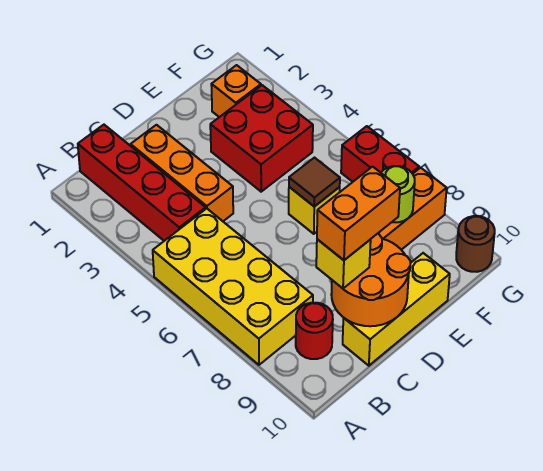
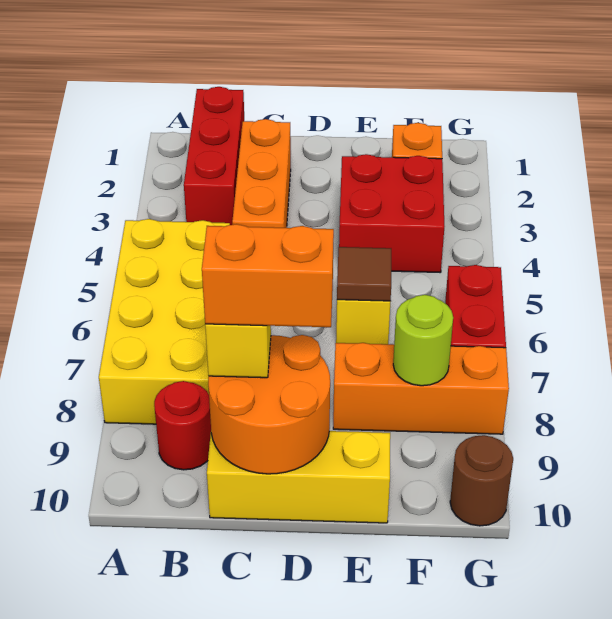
red brick B1:B4 level 1 -> red brick B1:B3 level 1

